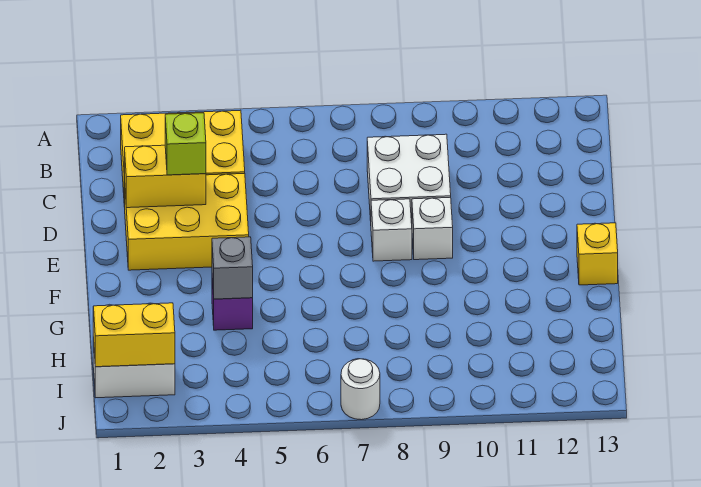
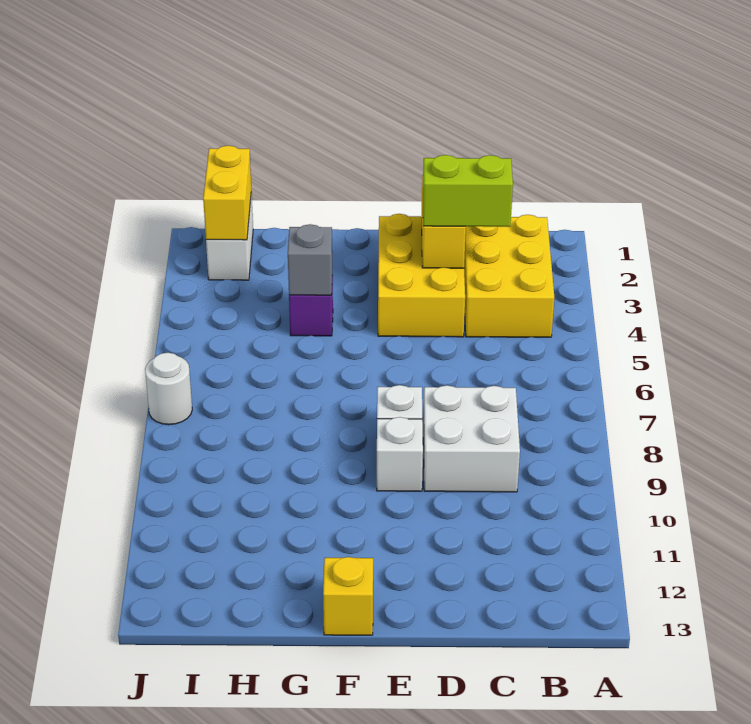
lime brick D3 level 3 -> lime brick C3:D3 level 3

